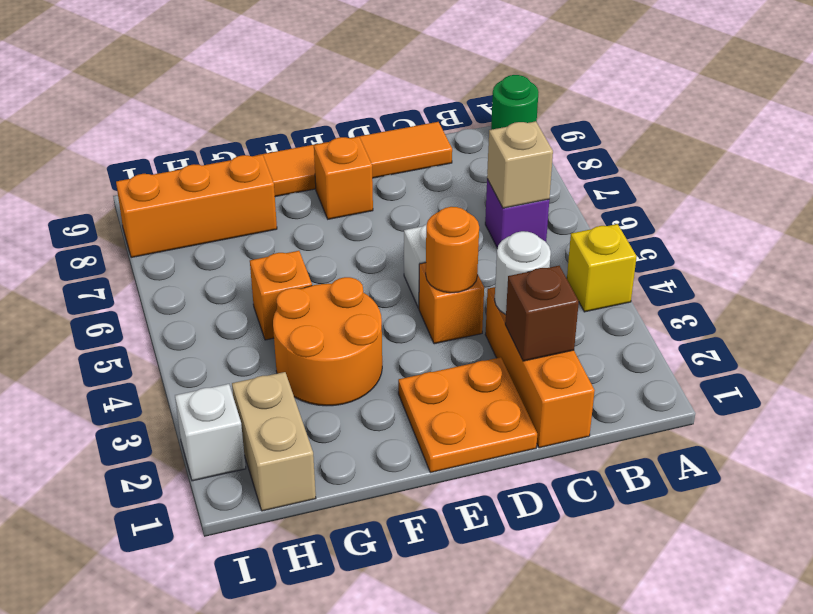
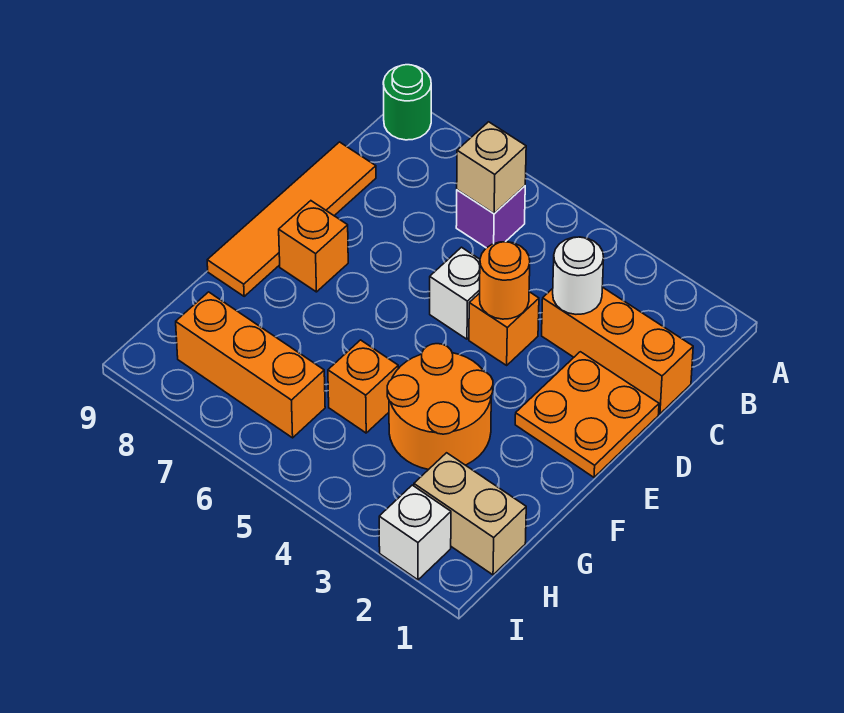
yellow brick A4 level 1 -> none
brown brick C2 level 2 -> none
orange brick G8:I8 level 1 -> orange brick H6:H8 level 1

